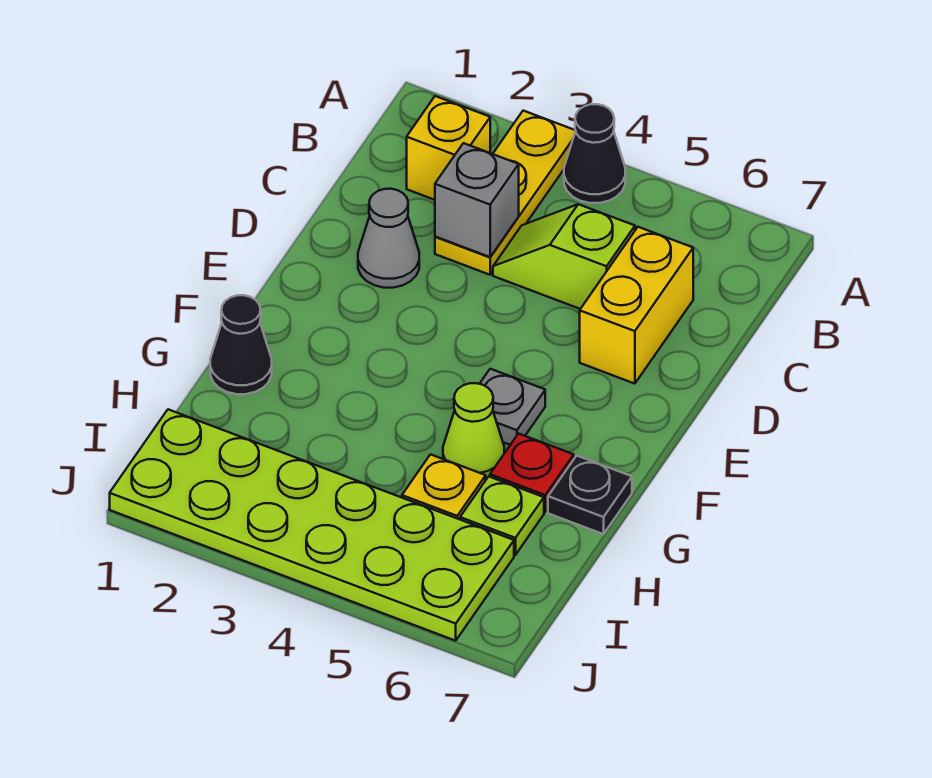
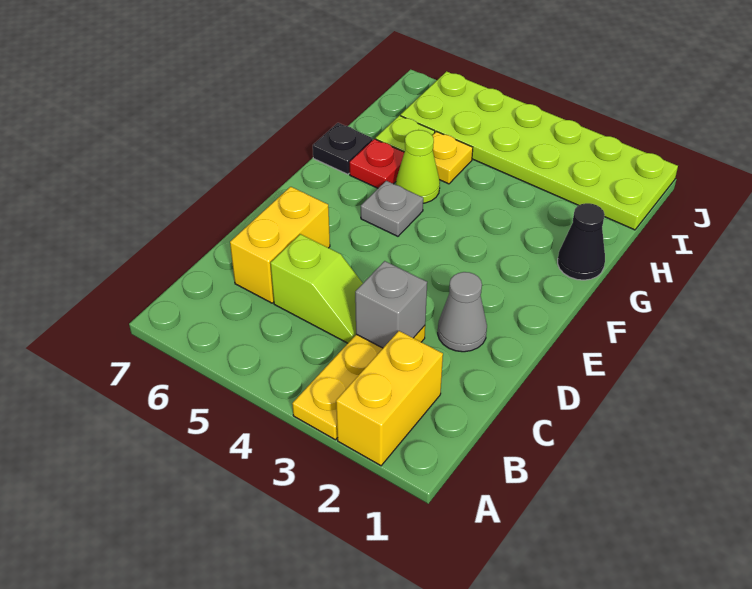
black cone A4 level 1 -> none
yellow brick B2 level 1 -> yellow brick A2:B2 level 1

